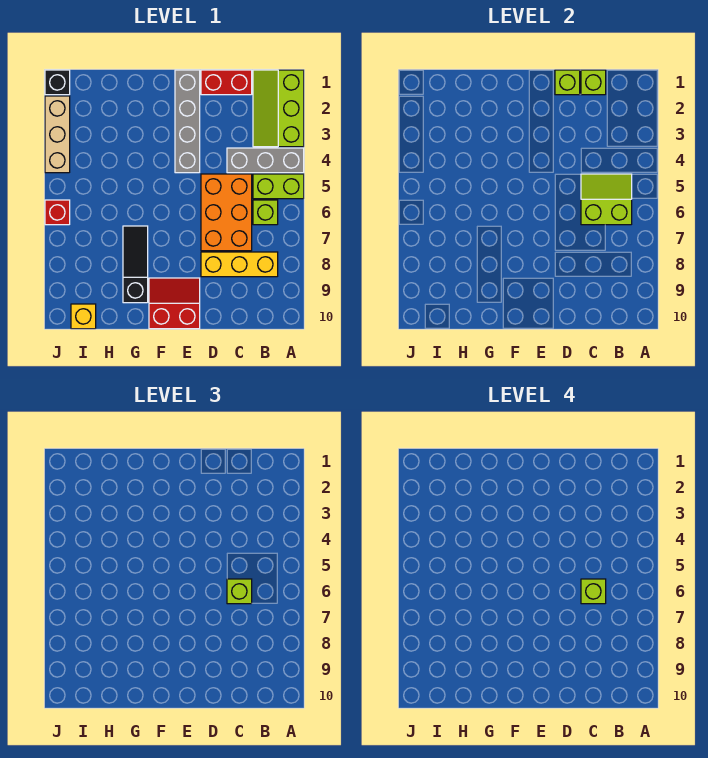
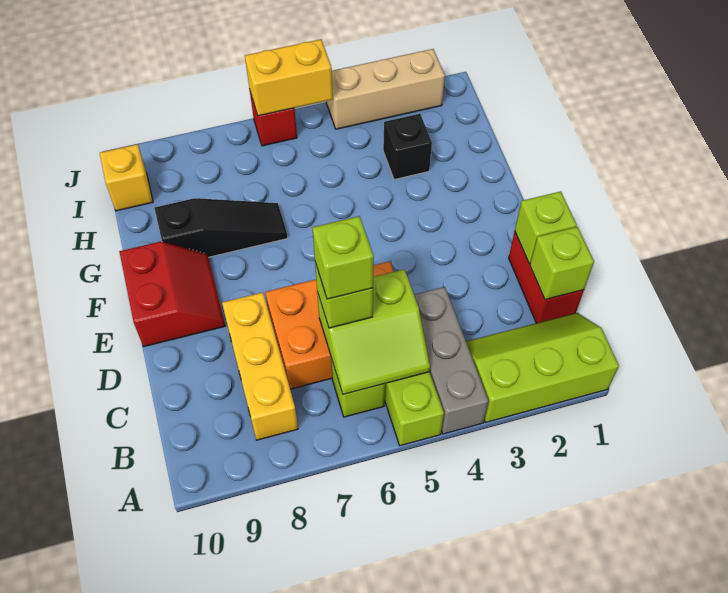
lime slope B5:C6 level 2 top 6 -> lime slope B5:C6 level 2 top C
grey brick E1:E4 level 1 -> none
black brick J1 level 1 -> black brick H3 level 1
none -> yellow brick J5:J6 level 2

